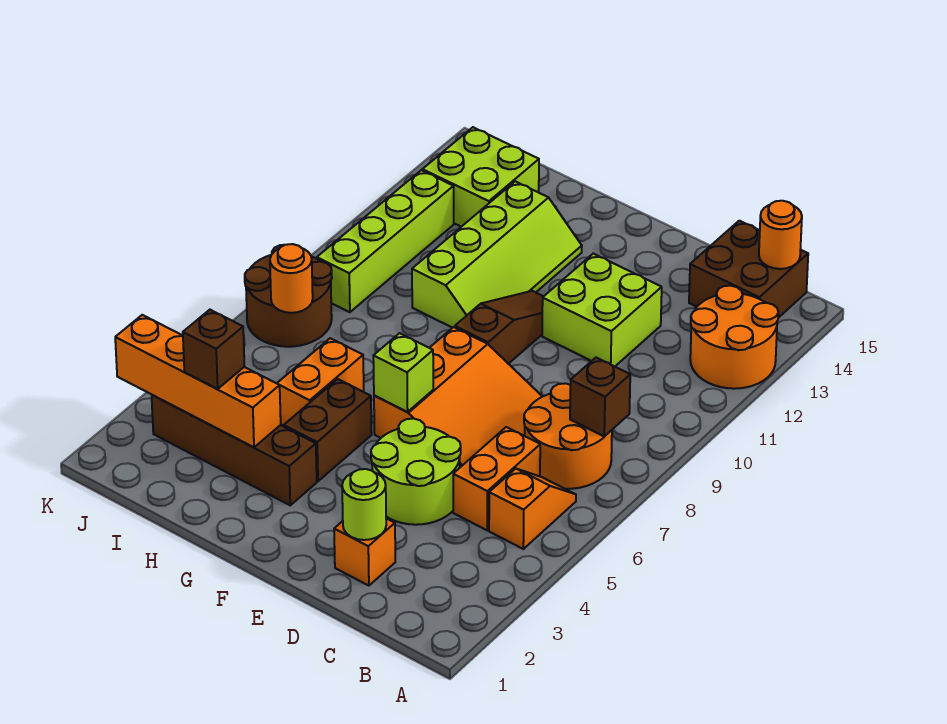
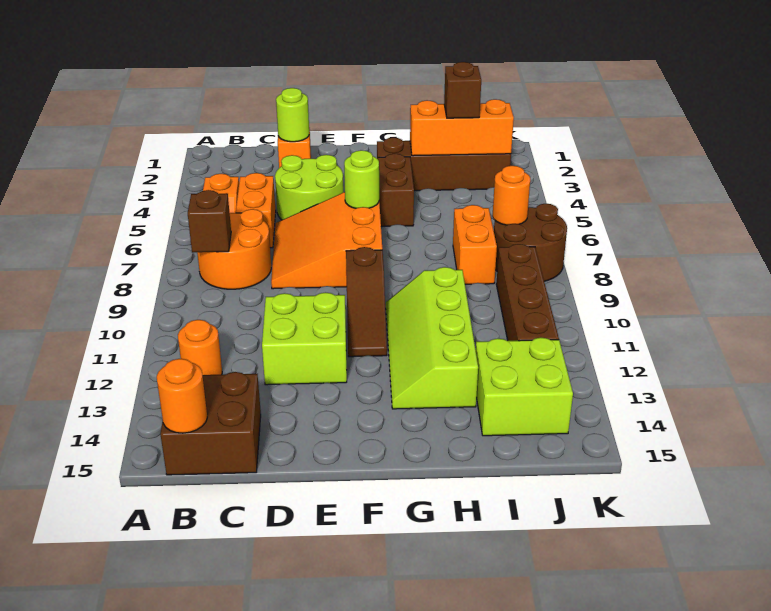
orange round brick A12:B13 level 1 -> orange round brick B12 level 1
lime brick F6 level 2 -> lime round brick F6 level 2
orange brick H3:K3 level 2 -> orange brick H3:J3 level 2
orange brick H5:H6 level 1 -> orange brick I7:I8 level 1
lime brick J9:J12 level 1 -> brown brick J9:J12 level 1

